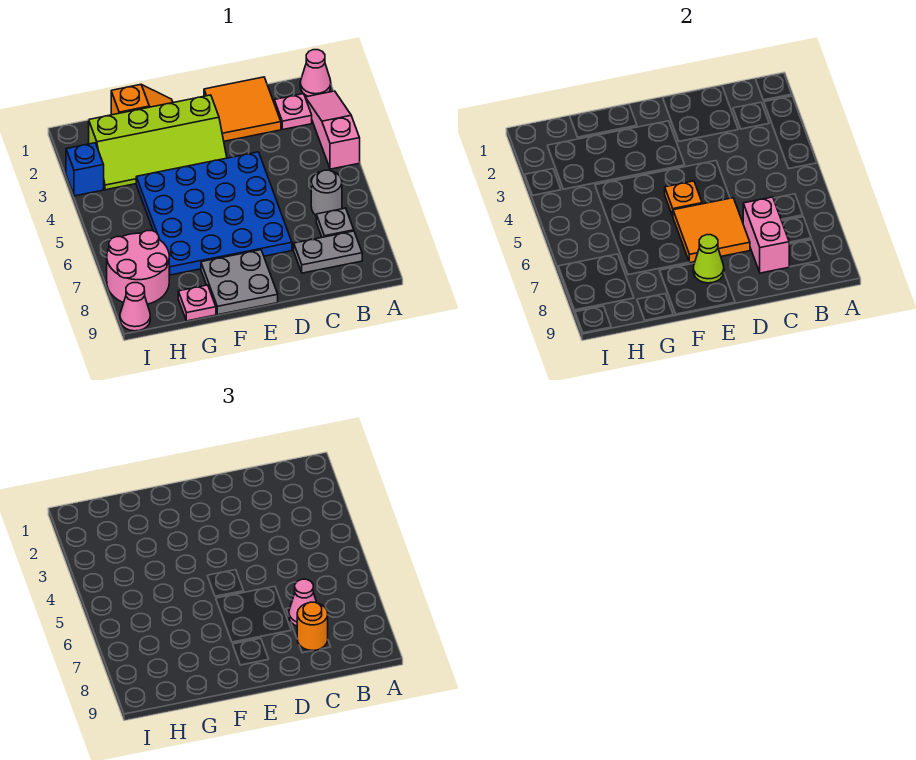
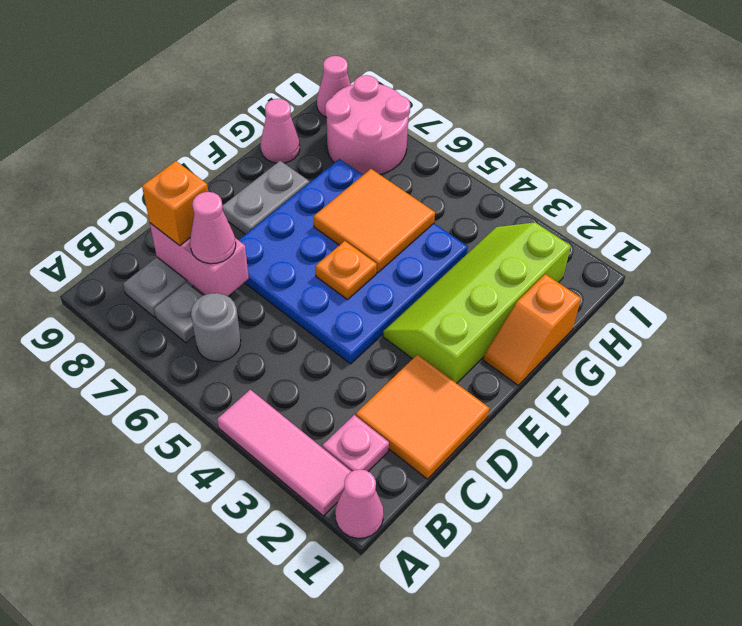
pink slope A2:A4 level 1 top 4 -> pink tile A2:A4 level 1
orange round brick C8 level 3 -> orange brick C8 level 3
orange tile D6:E7 level 2 -> orange tile F5:G6 level 2
grey plate E8:F9 level 1 -> grey plate E8:F8 level 1
lime cone E8 level 2 -> none
pink plate G9 level 1 -> pink cone G9 level 1
blue brick I3 level 1 -> none

